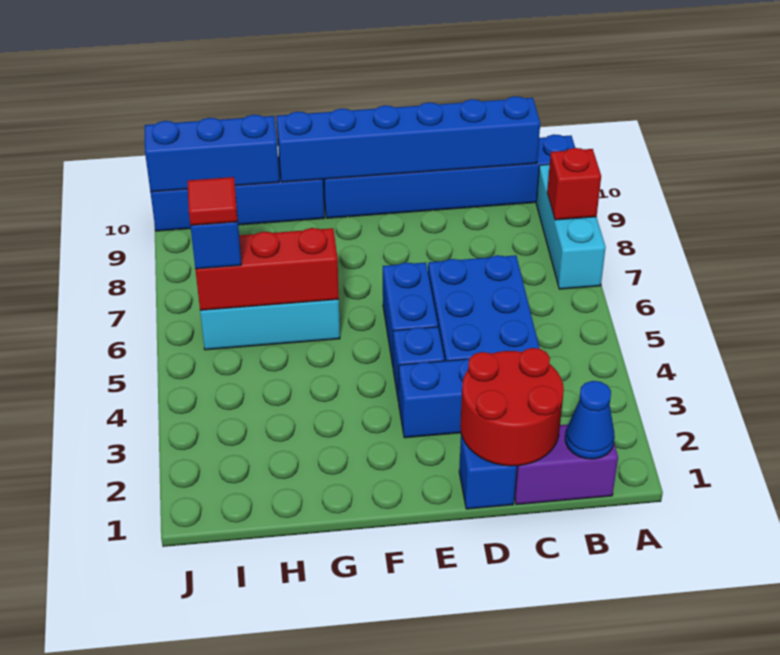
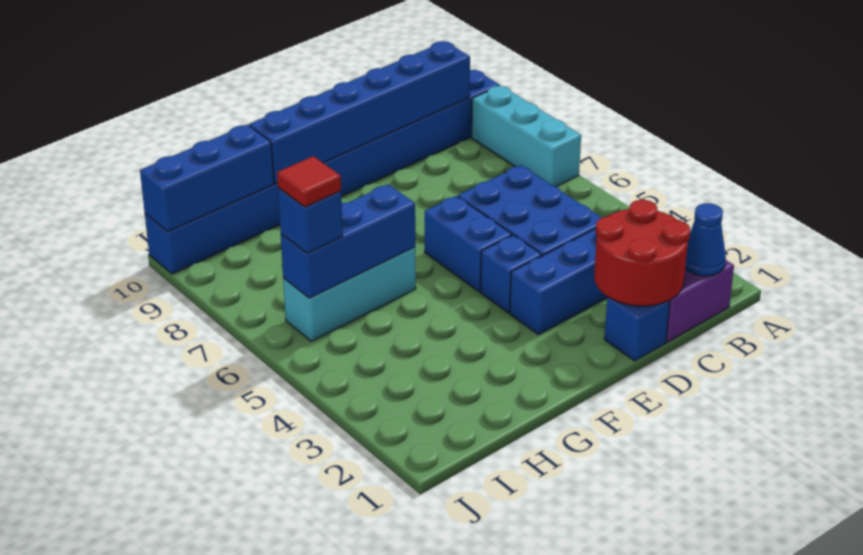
red brick A8 level 2 -> none
red brick G6:I6 level 2 -> blue brick G6:I6 level 2

